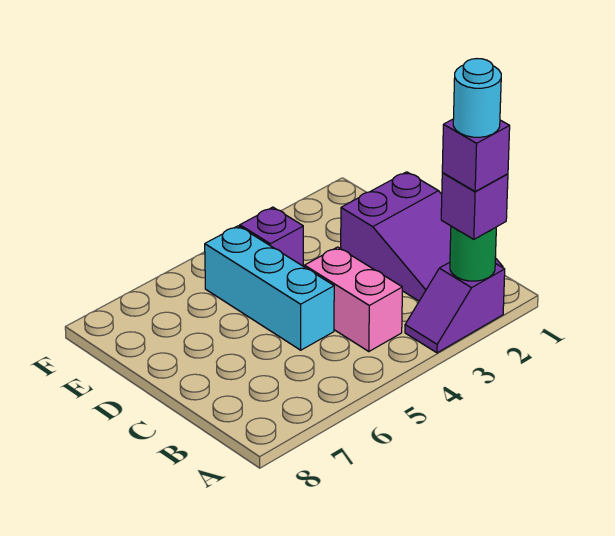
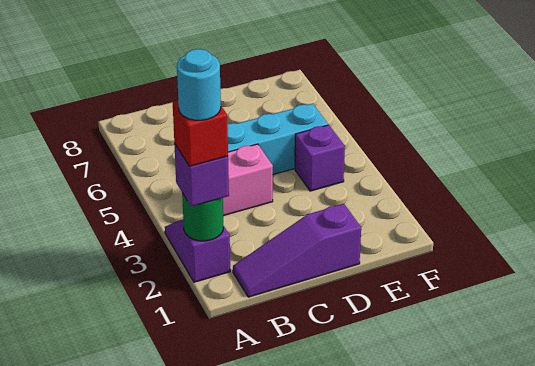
purple brick A2 level 4 -> red brick A2 level 4
purple slope B1:D2 level 1 top D -> purple slope B1:D1 level 1 top D

